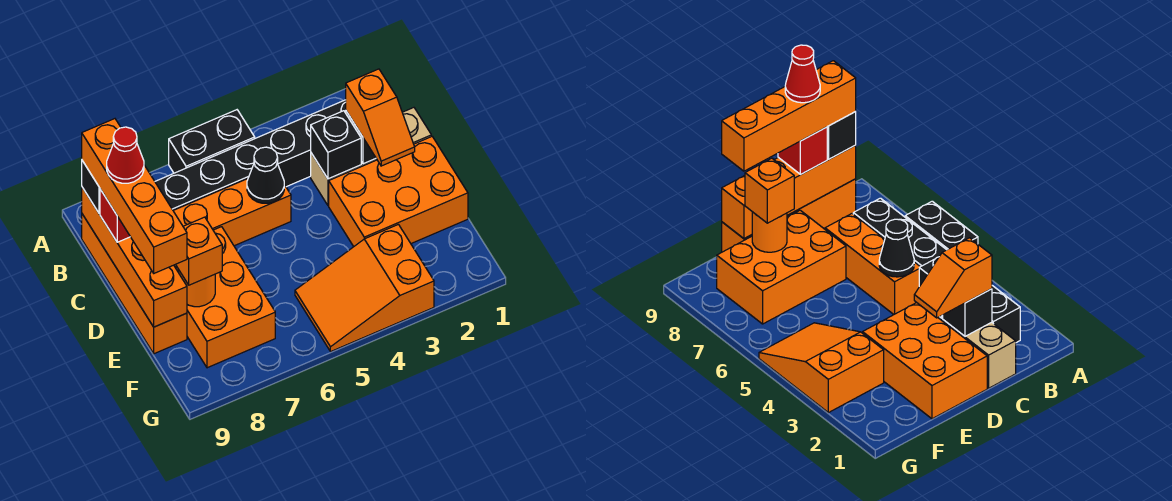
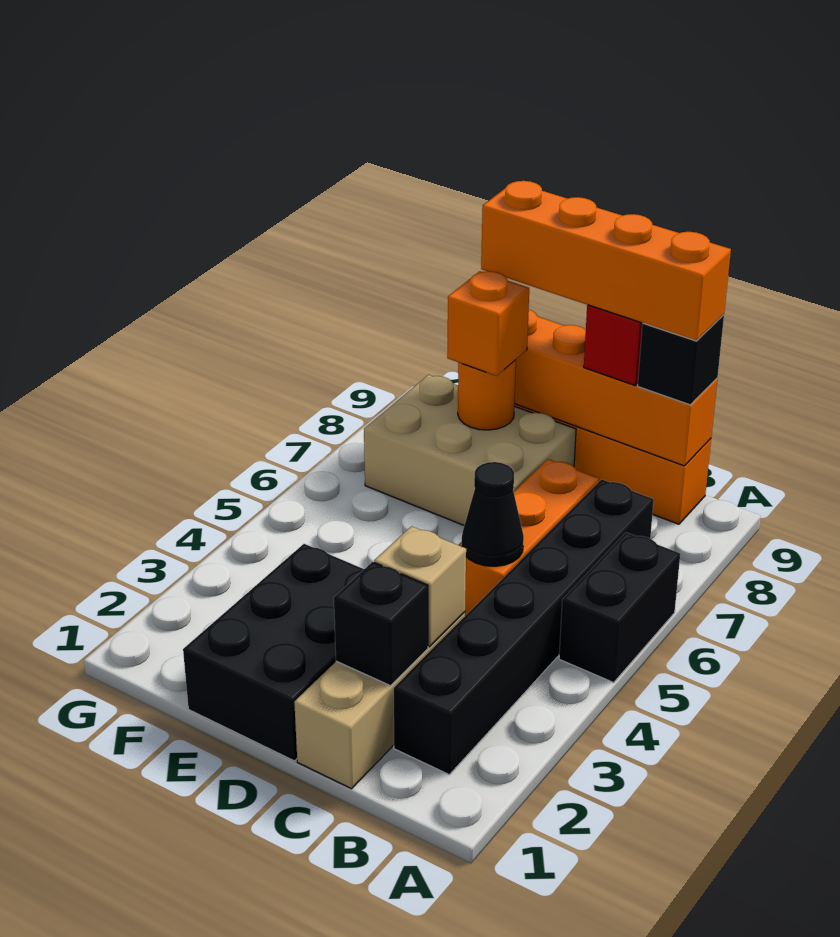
orange slope C2:D2 level 3 top C -> none
black brick C3 level 2 -> tan brick C3 level 2
red cone C9 level 5 -> none
orange brick D1:E3 level 1 -> black brick D1:E3 level 1
orange brick D7:F8 level 1 -> tan brick D7:F8 level 1
orange slope F3:G5 level 1 top 3 -> none

